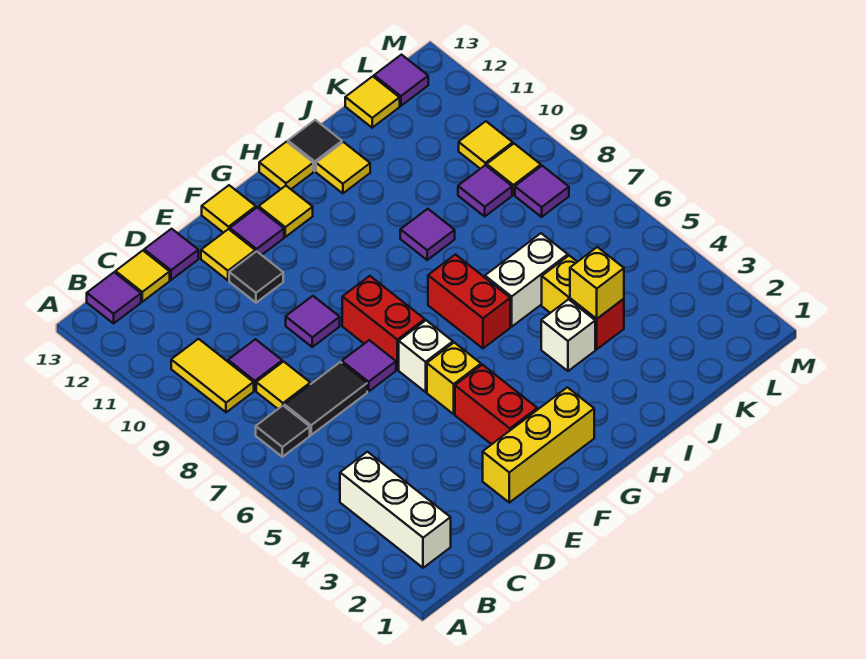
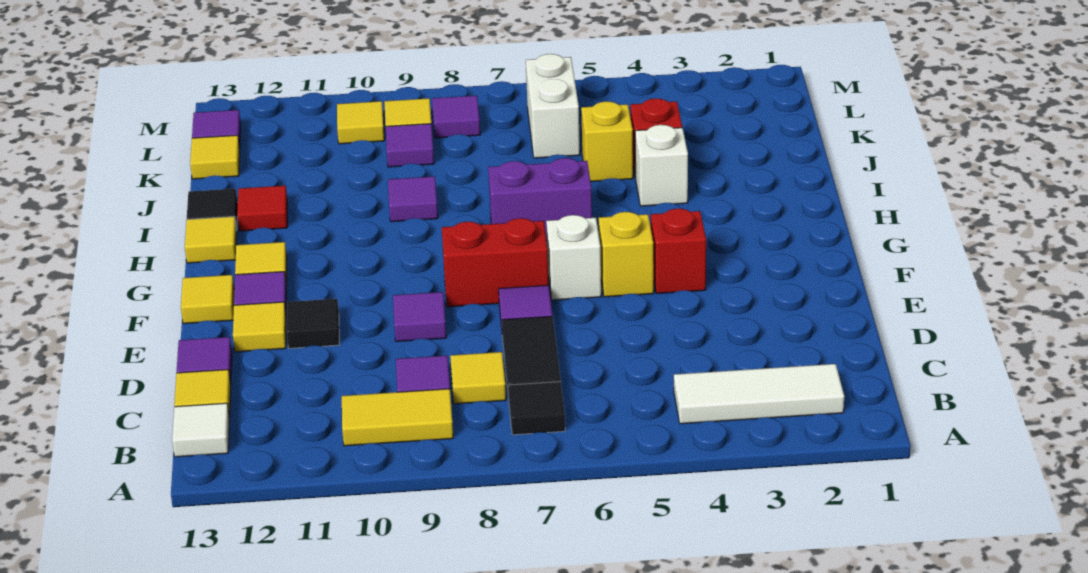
white brick B2:B4 level 1 -> white tile B2:B4 level 1
purple tile B13 level 1 -> white tile B13 level 1
yellow brick E2:G2 level 1 -> none
red brick F3:F4 level 1 -> red brick F4 level 1
red brick H6:H7 level 1 -> purple brick H6:H7 level 1
white brick I6:J6 level 1 -> white brick K6:L6 level 1
yellow tile I12 level 1 -> red tile I12 level 1
yellow brick J4 level 2 -> none

